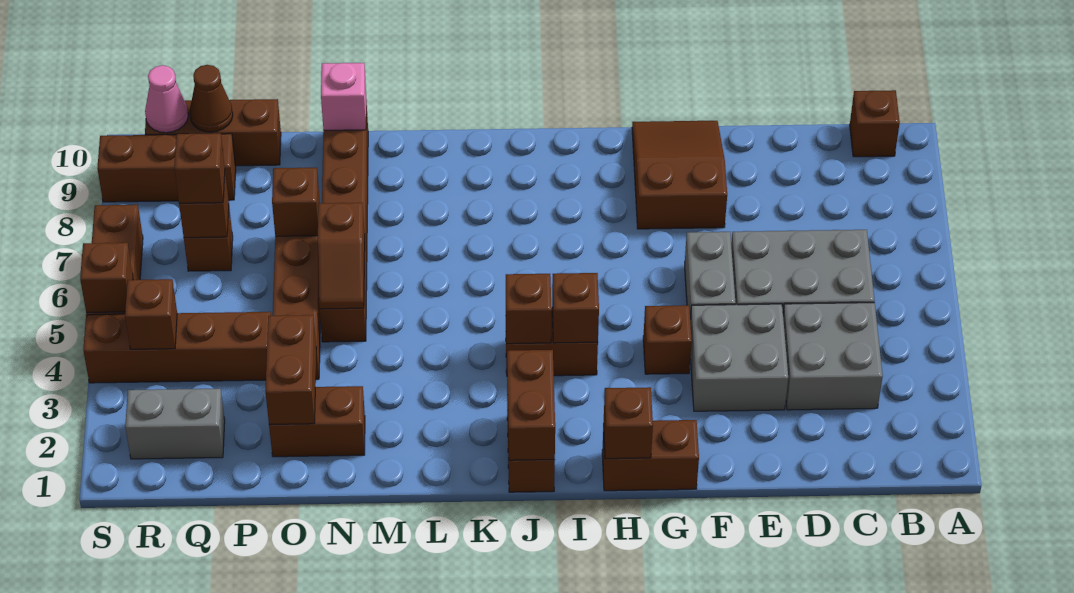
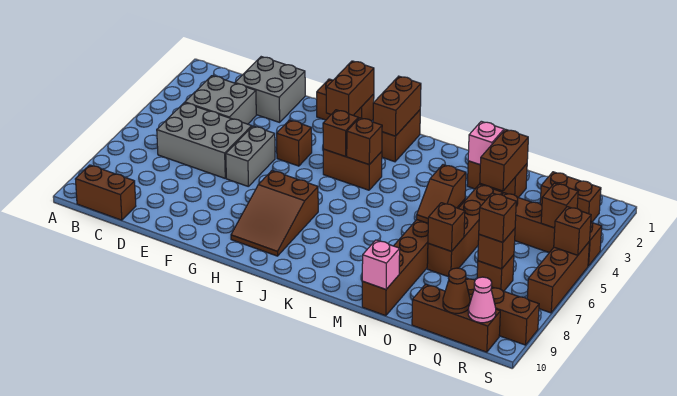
brown brick B10 level 1 -> brown brick B10:C10 level 1
grey brick E3:F4 level 1 -> grey brick D1:E2 level 1
brown slope F8:G10 level 1 top 8 -> brown slope H7:I9 level 1 top 7
brown brick H1 level 2 -> brown brick H1:H2 level 2
none -> pink brick N2 level 2
brown slope N5:N6 level 2 top 6 -> brown slope N5:N6 level 2 top 5
grey brick Q2:R2 level 1 -> brown brick Q2:R2 level 1

